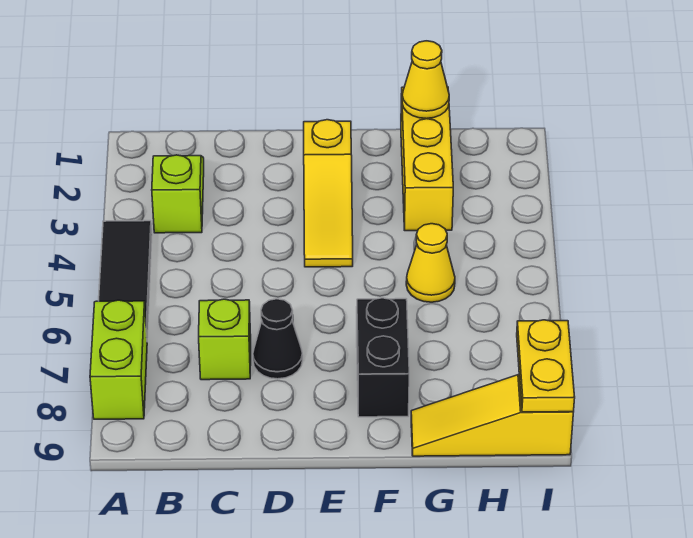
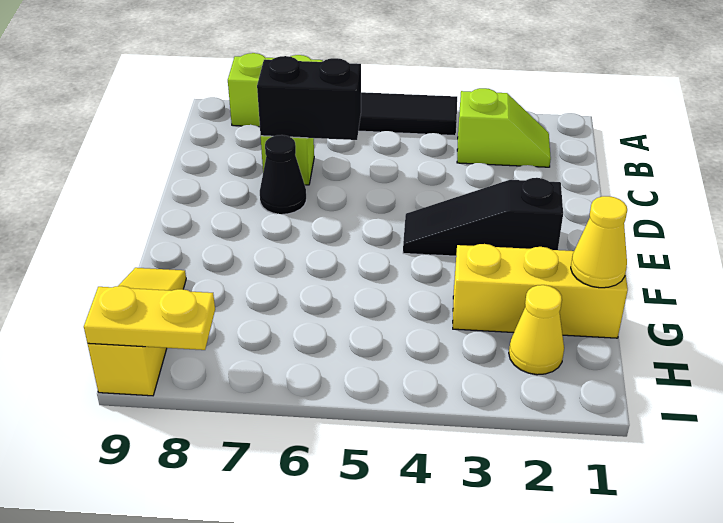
yellow slope E2:E4 level 1 top 2 -> black slope E2:E4 level 1 top 2
black brick F7:F8 level 1 -> black brick C6:C7 level 2
yellow cone G5 level 1 -> yellow cone H2 level 1

